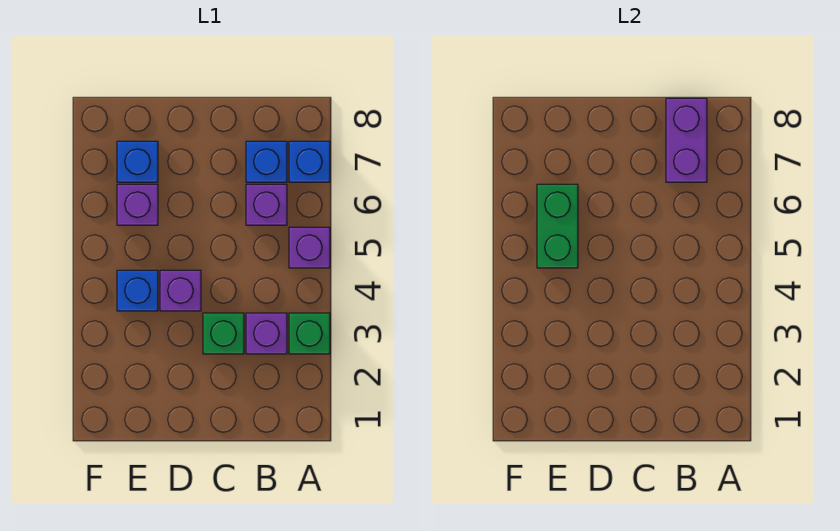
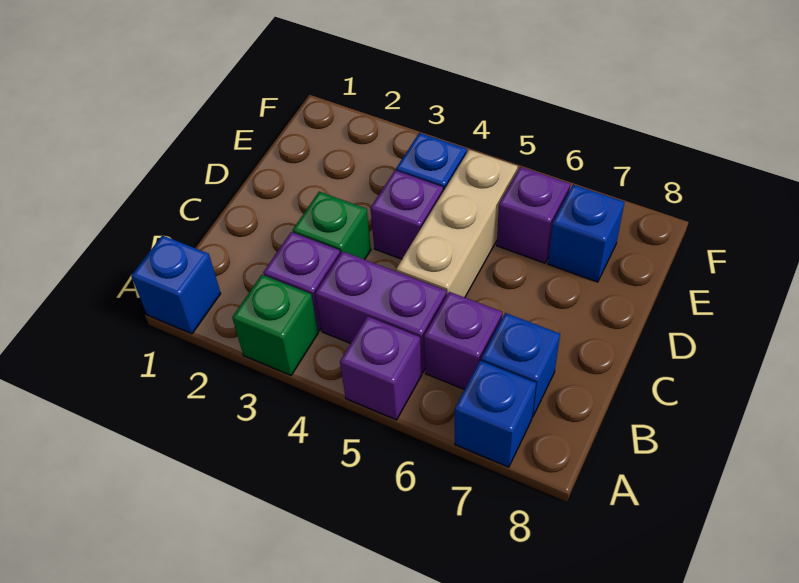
none -> blue brick A1 level 1
purple brick B7:B8 level 2 -> purple brick B4:B5 level 1
none -> tan brick C5:E5 level 1
green brick E5:E6 level 2 -> none

